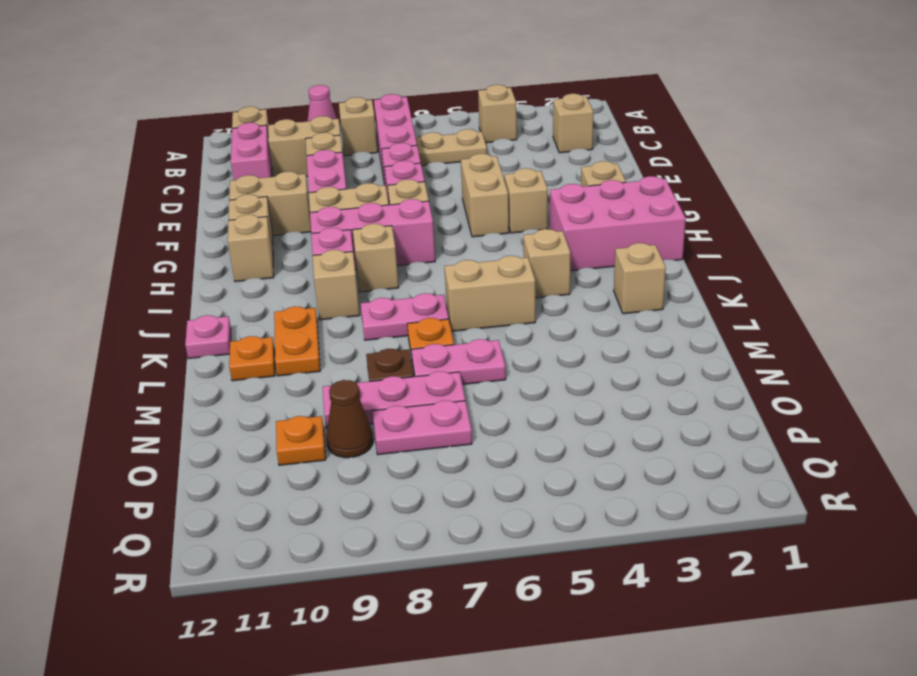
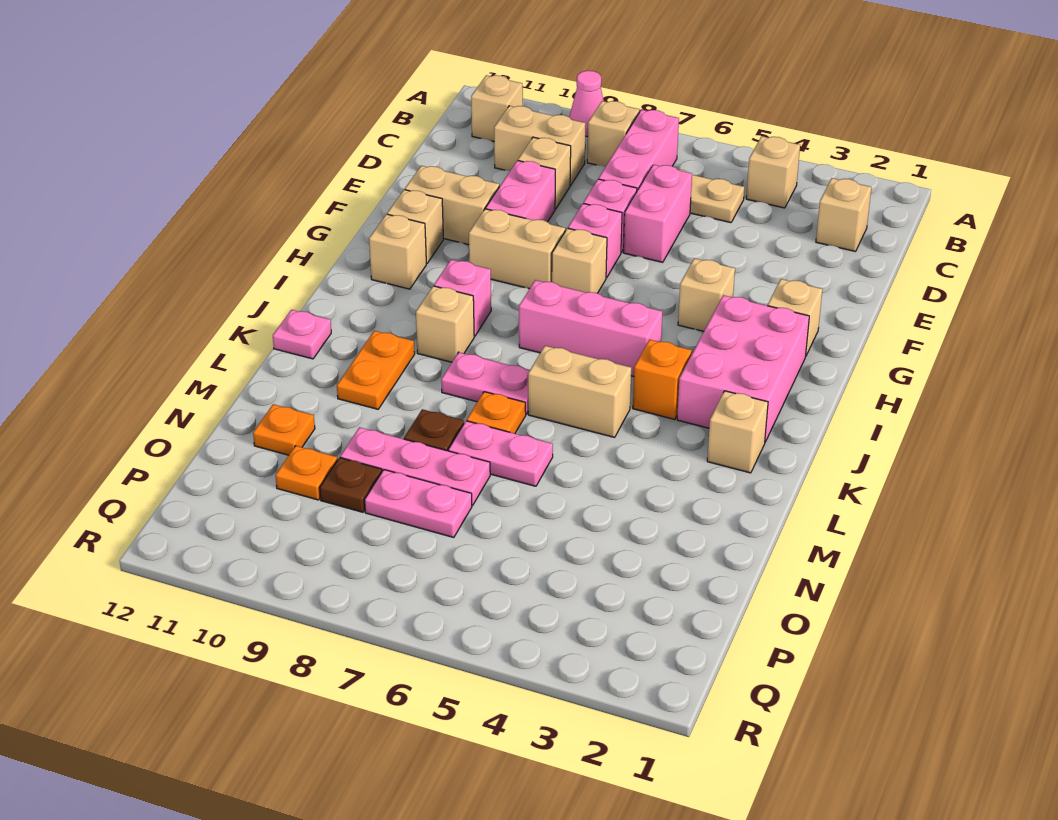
pink brick C11:D11 level 1 -> pink brick D6:E6 level 1
tan brick F5:G5 level 1 -> none
pink brick H1:I3 level 1 -> pink brick H2:J3 level 1
pink brick H7:H9 level 1 -> pink brick I5:I7 level 1
tan brick I8 level 1 -> none
tan brick J4 level 1 -> orange brick J4 level 1
orange plate L11 level 1 -> orange plate N11 level 1
brown cone O9 level 1 -> brown plate O9 level 1

